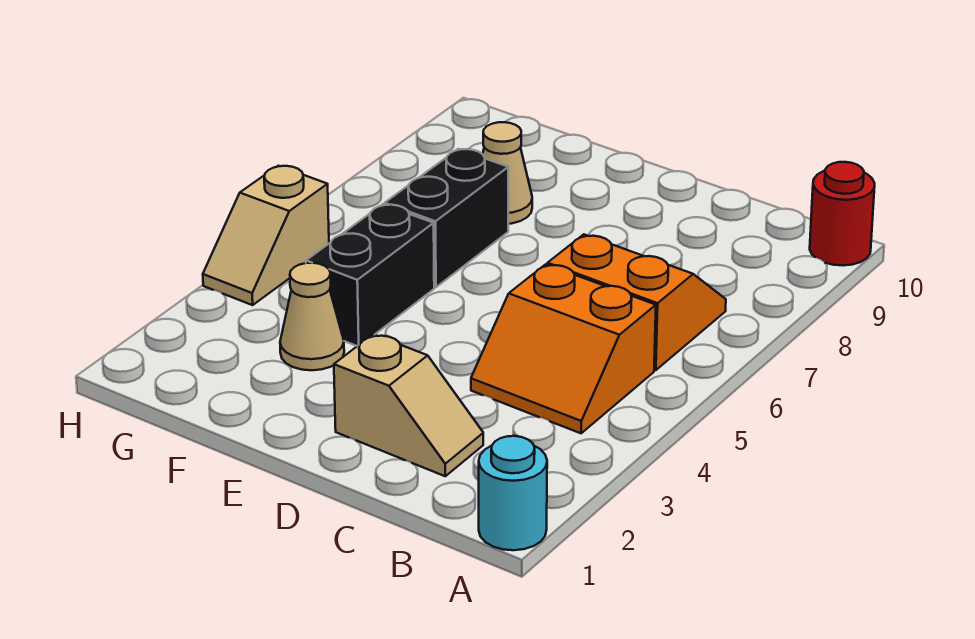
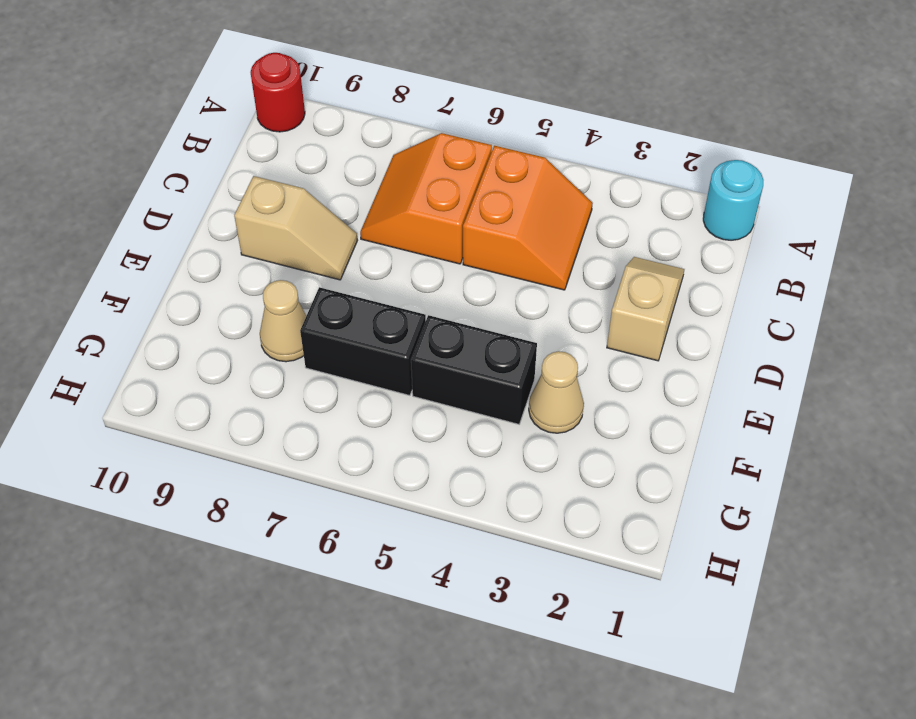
tan slope H4:H5 level 1 top 5 -> tan slope D8:D9 level 1 top 9

